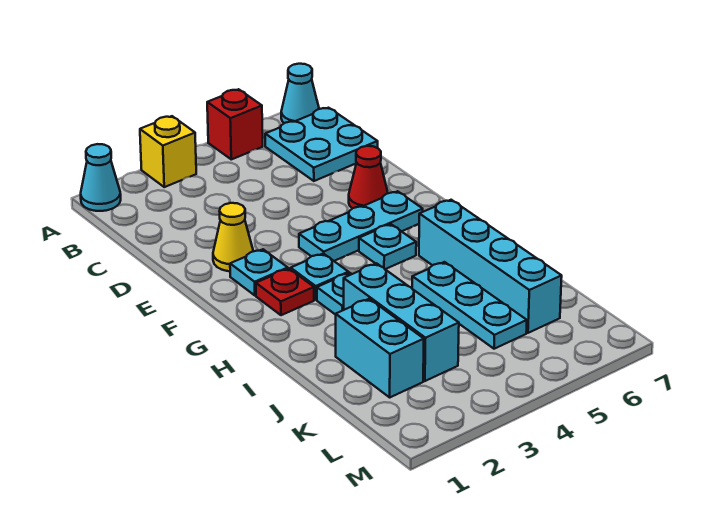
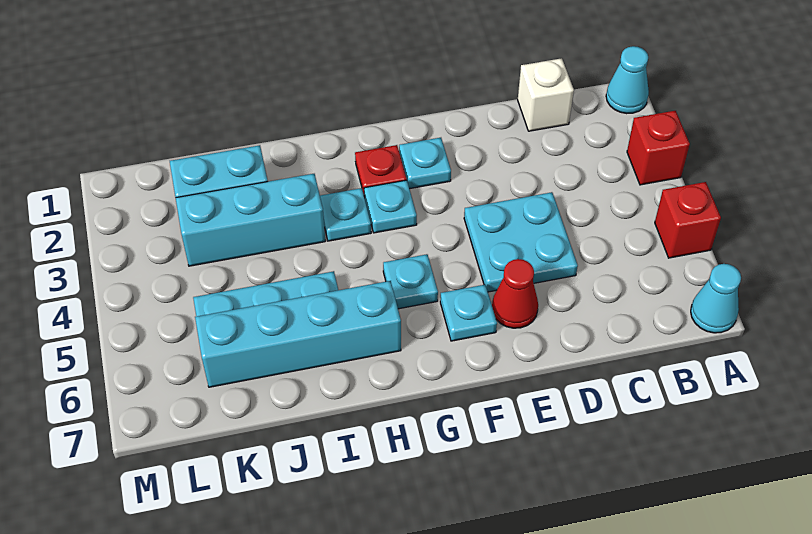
yellow brick A3 level 1 -> red brick A3 level 1
cyan plate B6:C7 level 1 -> cyan plate D4:E5 level 1
none -> white brick C1 level 1
yellow cone E2 level 1 -> none
cyan plate F4:F6 level 1 -> cyan plate F6 level 1

